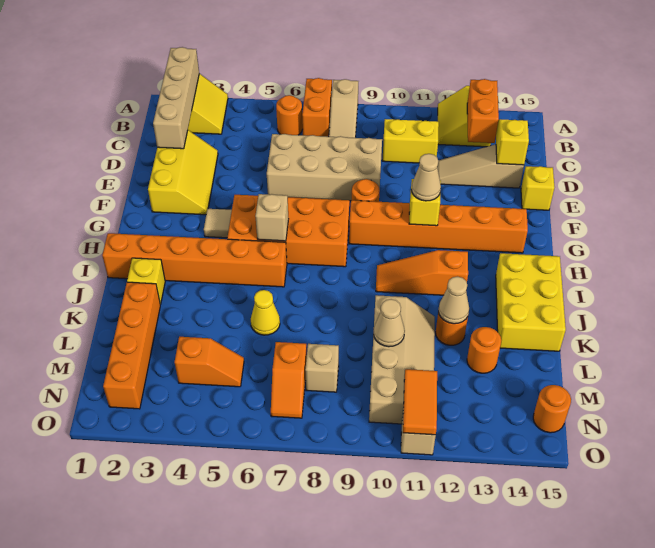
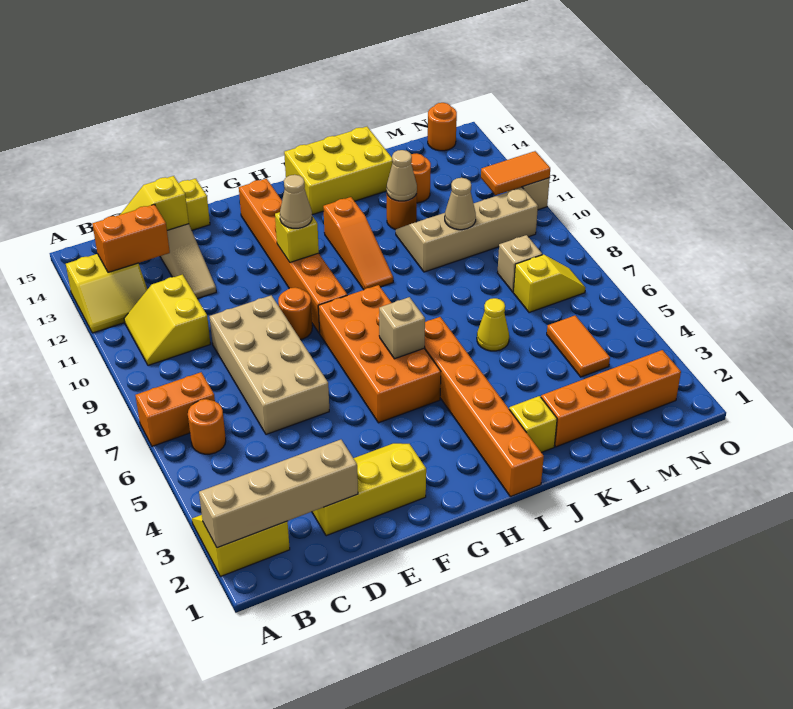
tan slope A8:C8 level 1 top A -> none
tan tile G4 level 1 -> none
orange slope M4:M5 level 1 top 4 -> orange tile M4:M5 level 1
orange slope M7:N7 level 1 top M -> yellow slope M7:N7 level 1 top M

